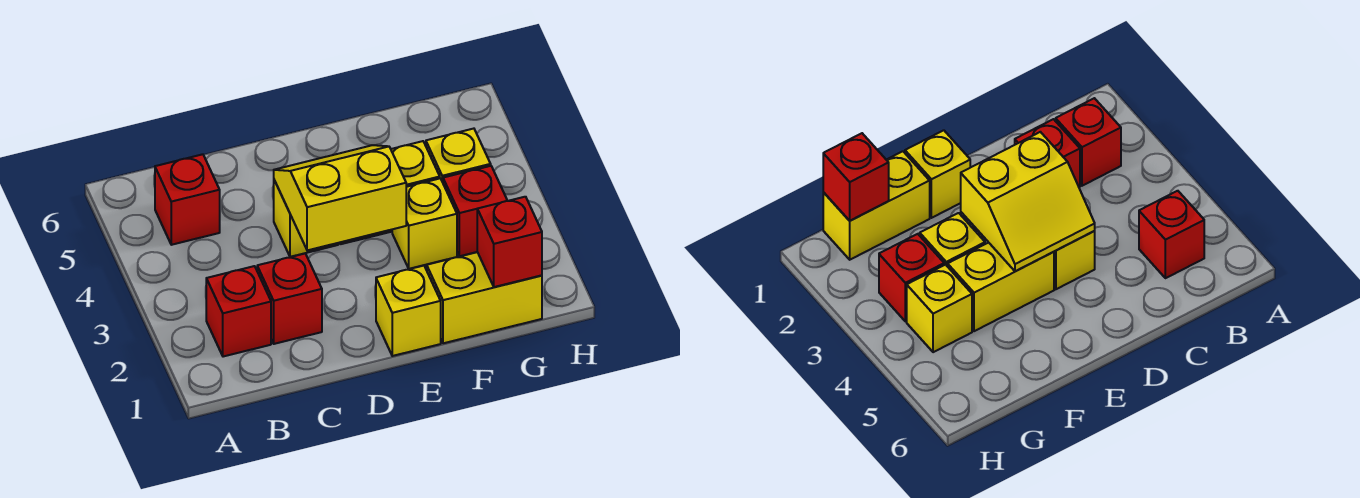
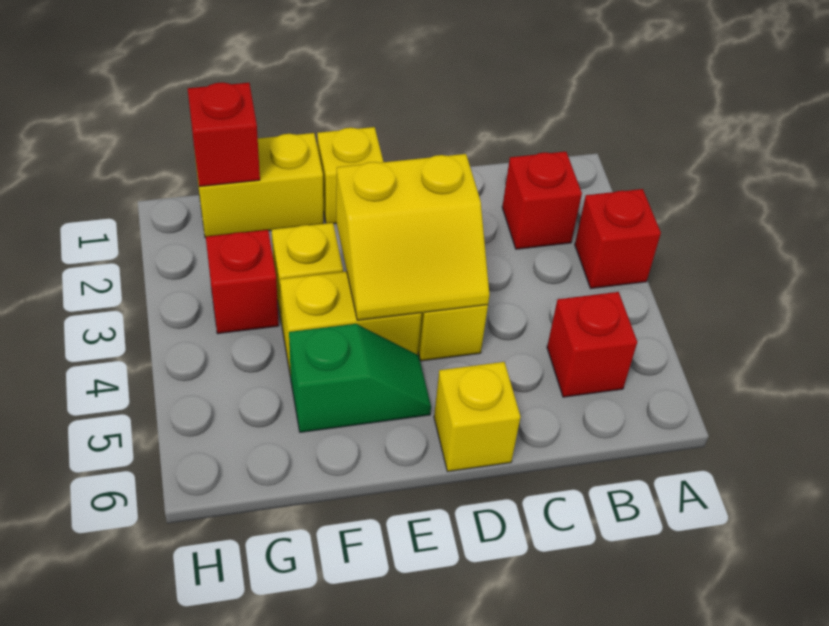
red brick C2 level 1 -> red brick A3 level 1
none -> green slope E5:F5 level 1 top F
yellow brick G4 level 1 -> yellow brick D6 level 1

